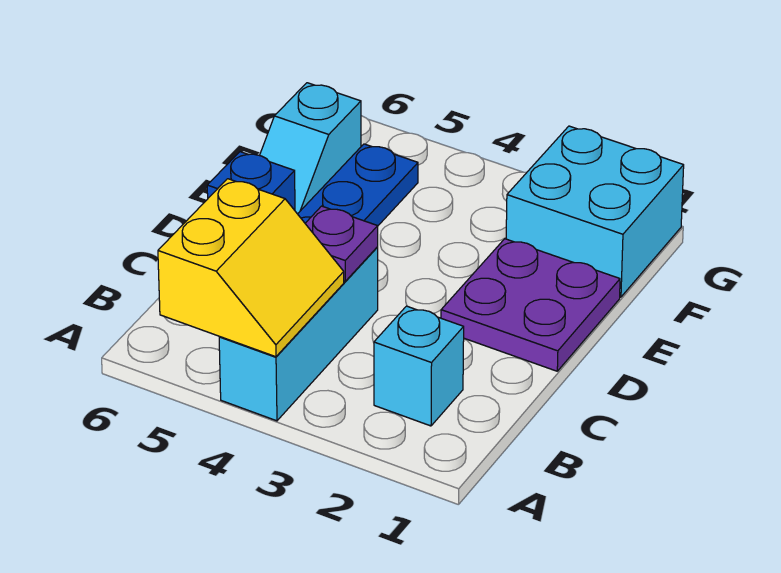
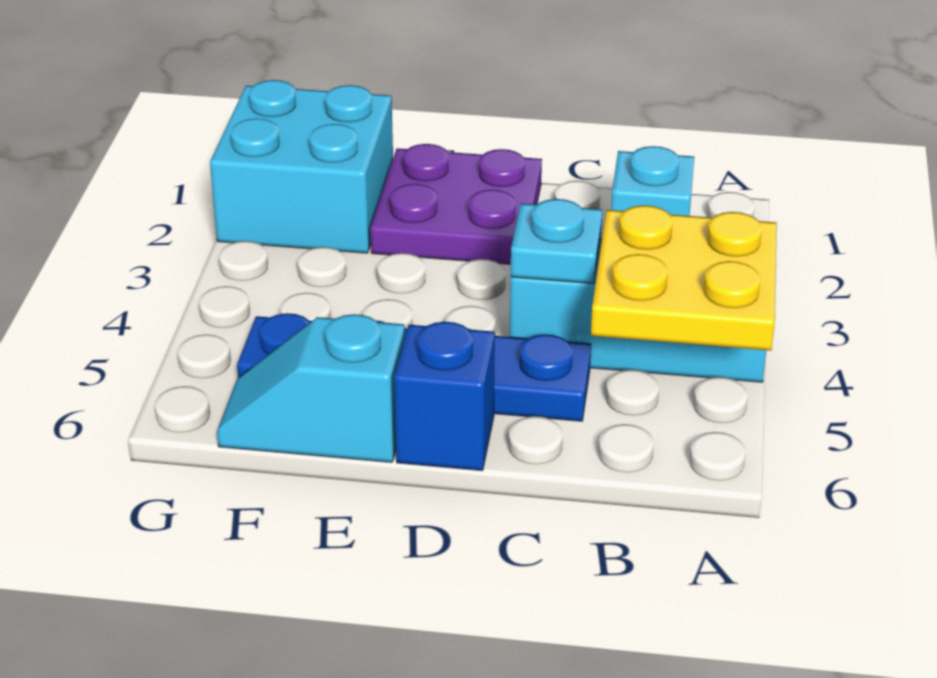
yellow slope A4:B5 level 2 top 5 -> yellow plate A4:B5 level 2
purple plate C4 level 2 -> cyan plate C4 level 2
cyan slope E6:F6 level 1 top F -> cyan slope E6:F6 level 1 top E

